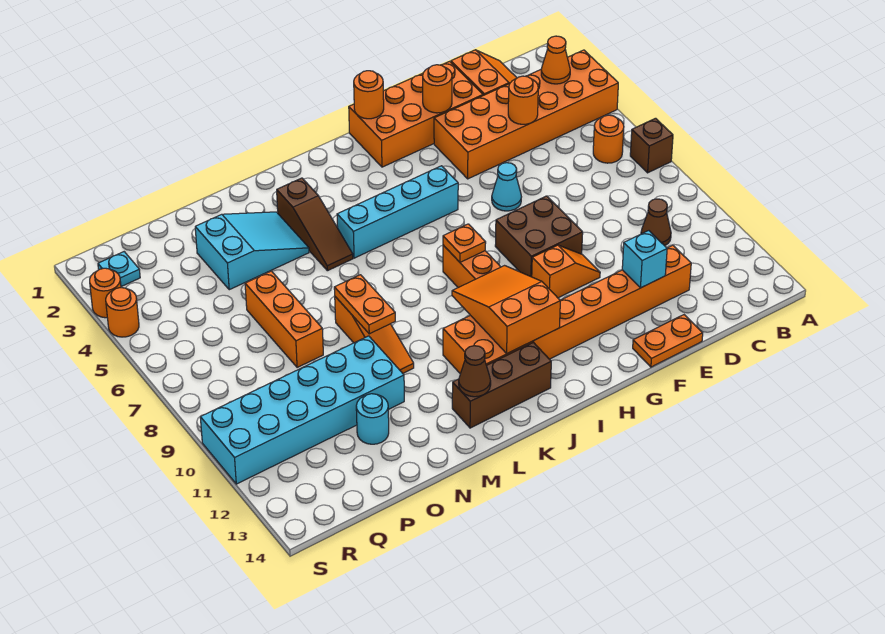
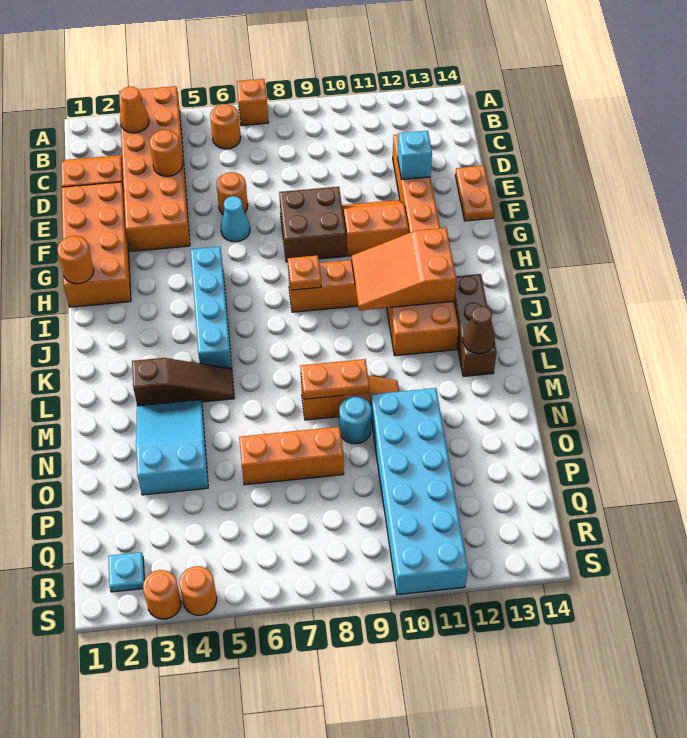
brown brick A7 level 1 -> orange brick A7 level 1
brown cone C10 level 1 -> none
orange round brick F2 level 2 -> orange round brick E6 level 1
orange slope F10:G10 level 1 top G -> orange slope F10:G11 level 1 top G
cyan round brick O12 level 1 -> cyan round brick N9 level 1

